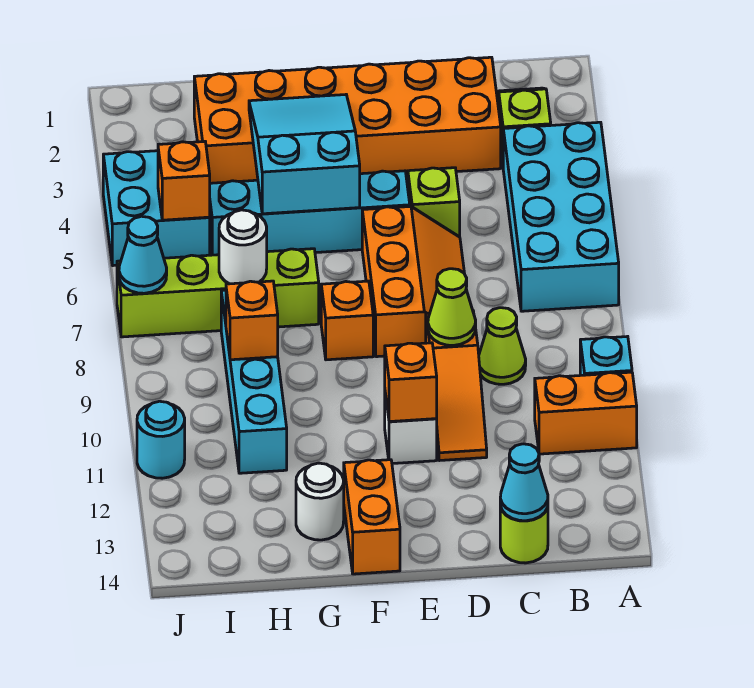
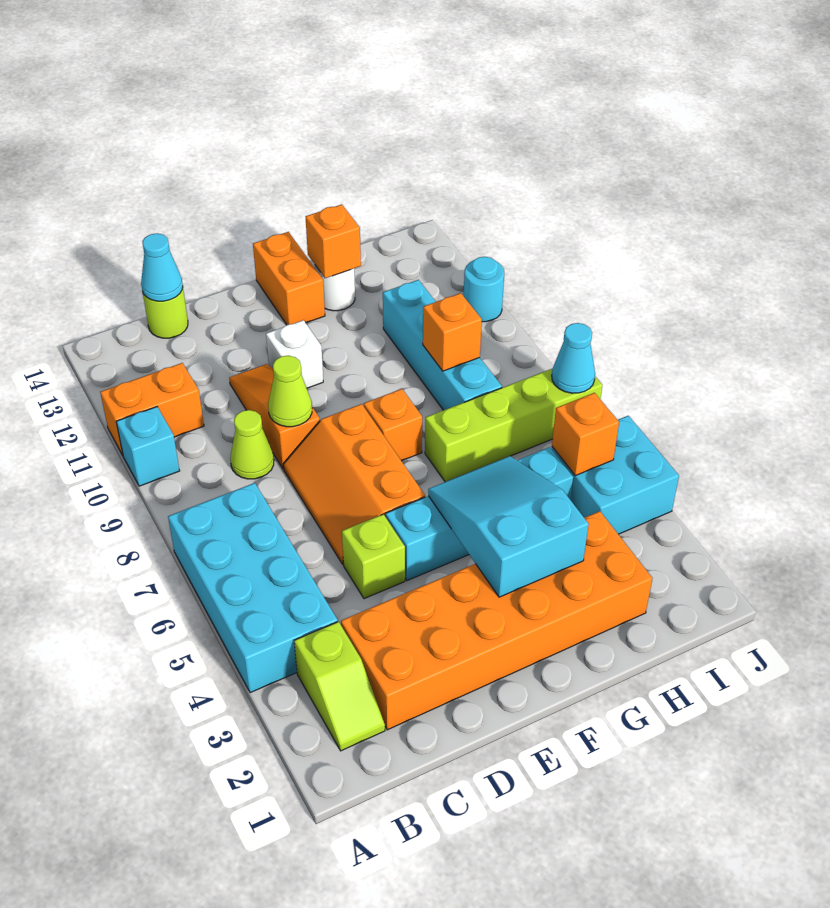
orange brick E11 level 2 -> orange brick G13 level 2
cyan slope F3:G5 level 2 top 5 -> cyan slope F3:G5 level 2 top 3
white round brick H7 level 2 -> none

